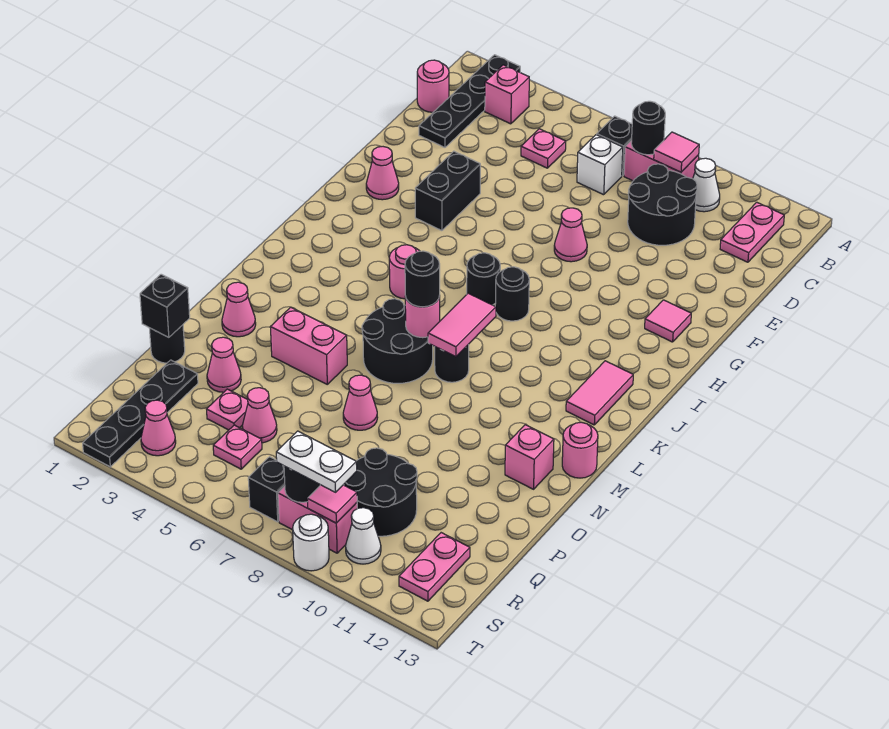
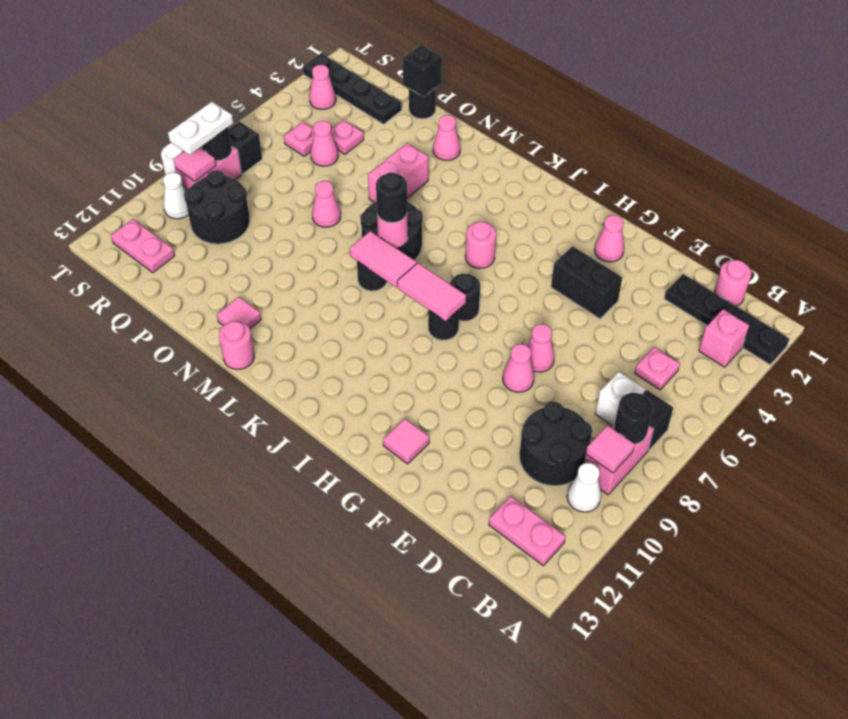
pink tile J12:K12 level 1 -> pink tile I8:J8 level 2
pink brick N12 level 1 -> pink tile N12 level 1
pink cone P3 level 1 -> pink cone F7 level 1

